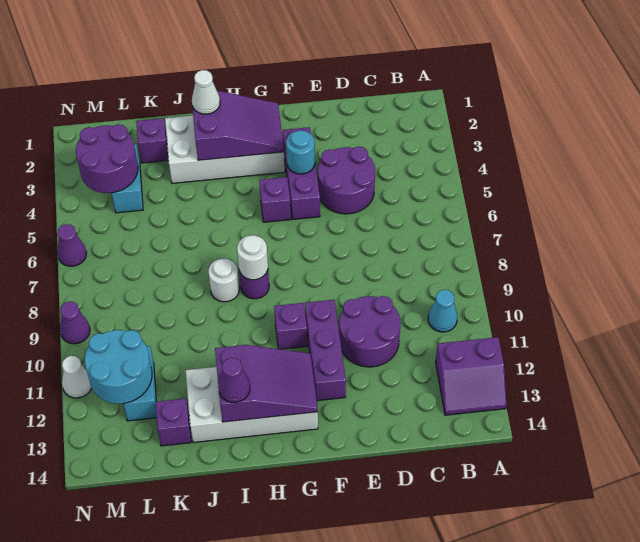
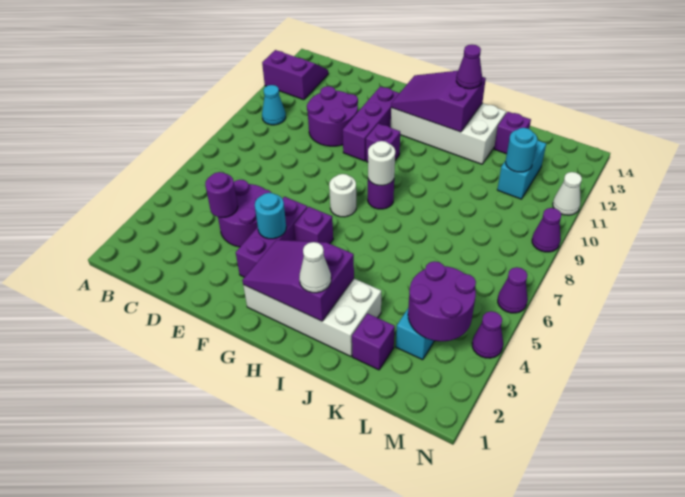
none -> purple round brick D4 level 2
white round brick I8 level 1 -> white round brick G7 level 1
cyan round brick L11:M12 level 2 -> cyan round brick L11 level 2
none -> purple cone N4 level 1

